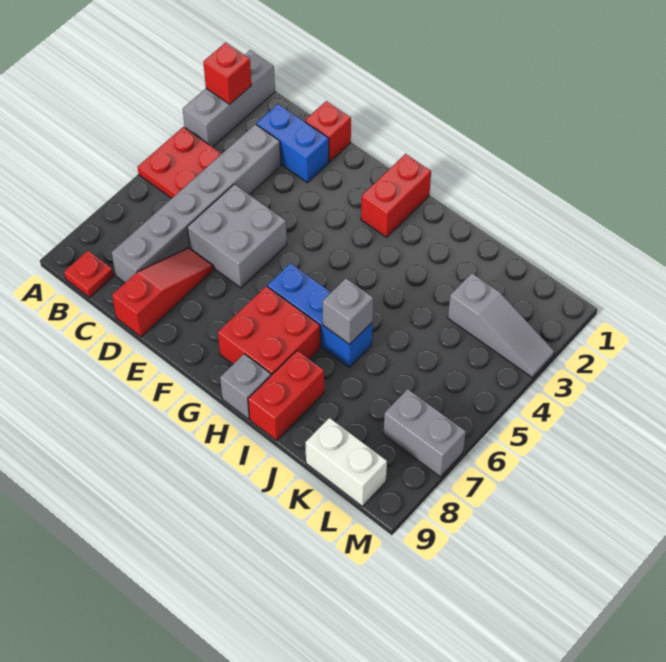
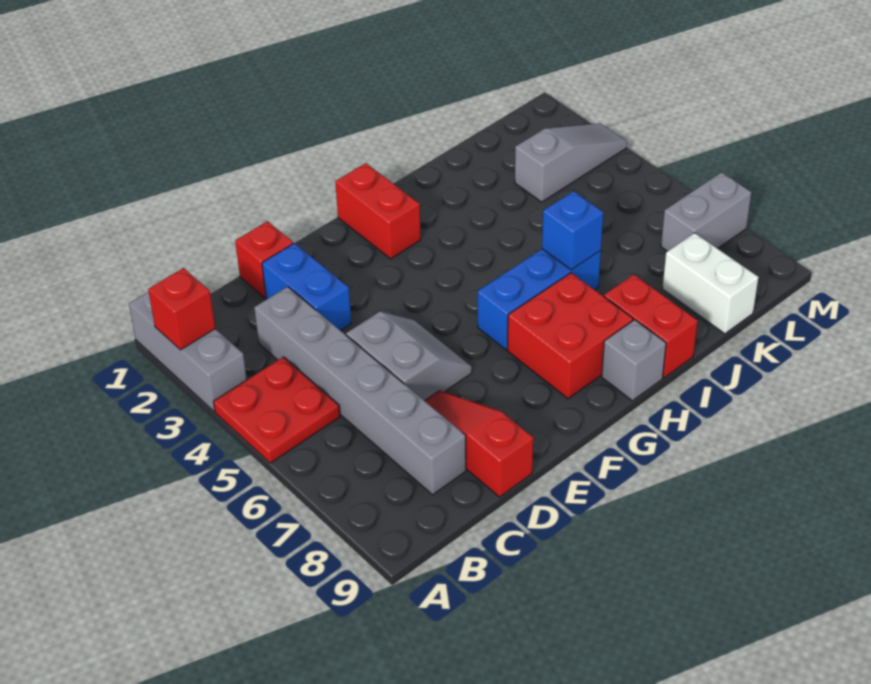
red plate B9 level 1 -> none
blue brick C2:D2 level 1 -> blue brick D2:D3 level 1
grey brick D5:E6 level 1 -> grey slope D5:E6 level 1 top D
grey brick I6 level 2 -> blue brick I6 level 2
white brick K9:L9 level 1 -> white brick K8:K9 level 1

